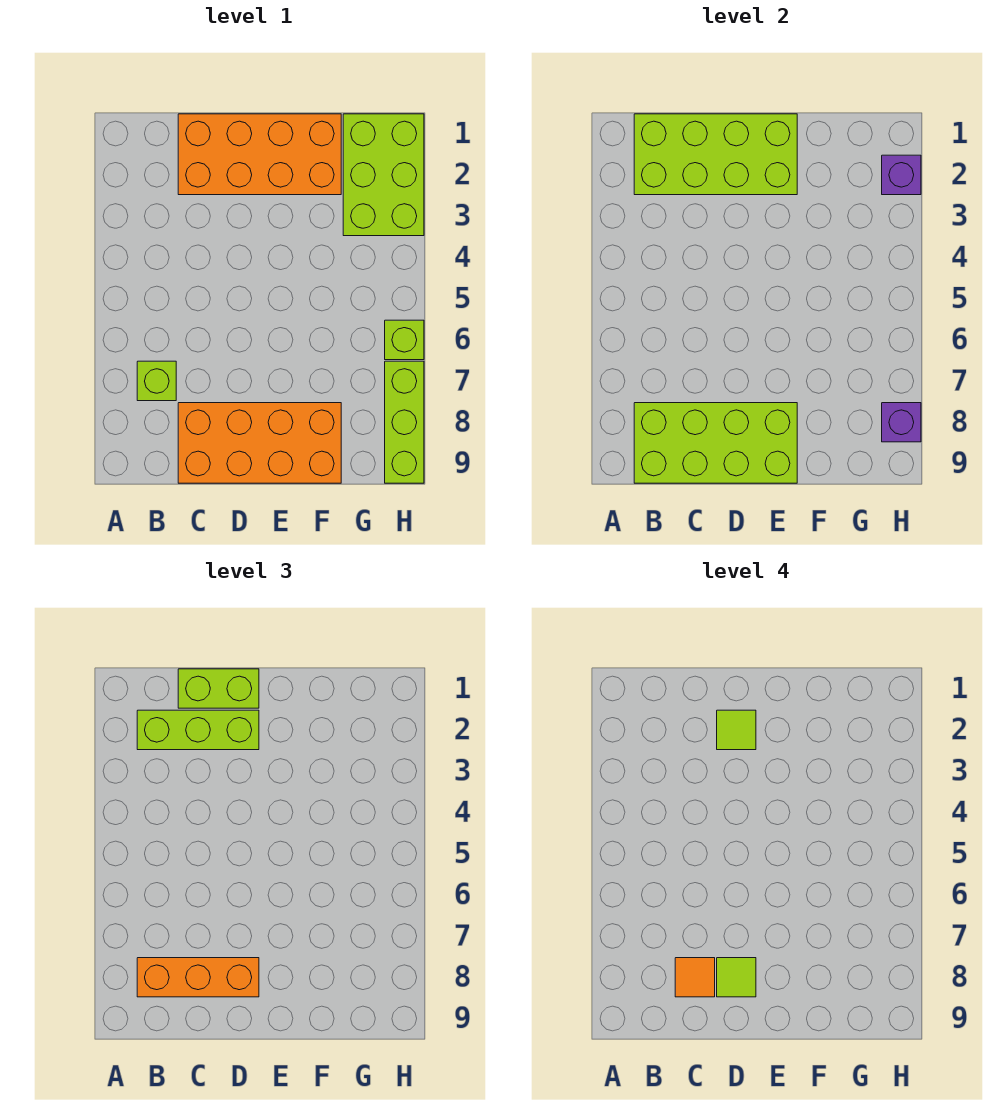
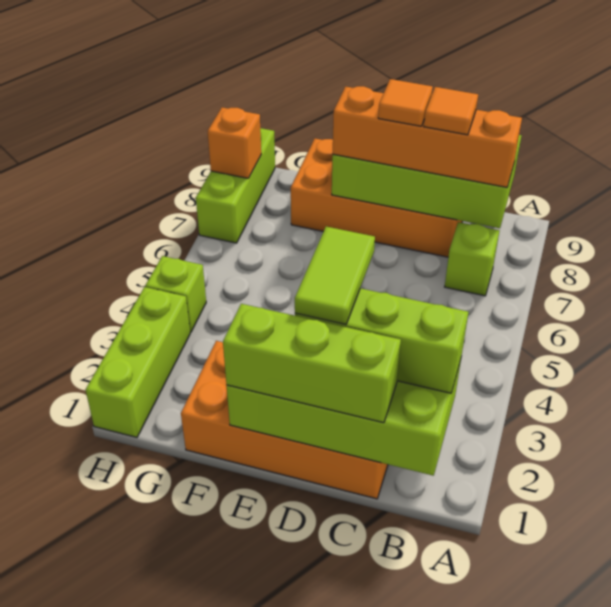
orange brick B8:D8 level 3 -> orange brick B8:E8 level 3
lime brick C1:D1 level 3 -> lime brick C1:E1 level 3
lime tile D2 level 4 -> lime tile D2:D3 level 4
lime tile D8 level 4 -> orange tile D8 level 4
lime brick G1:H3 level 1 -> lime brick H1:H3 level 1
purple brick H2 level 2 -> none
lime brick H6 level 1 -> lime brick H4 level 1
purple brick H8 level 2 -> orange brick H8 level 2

